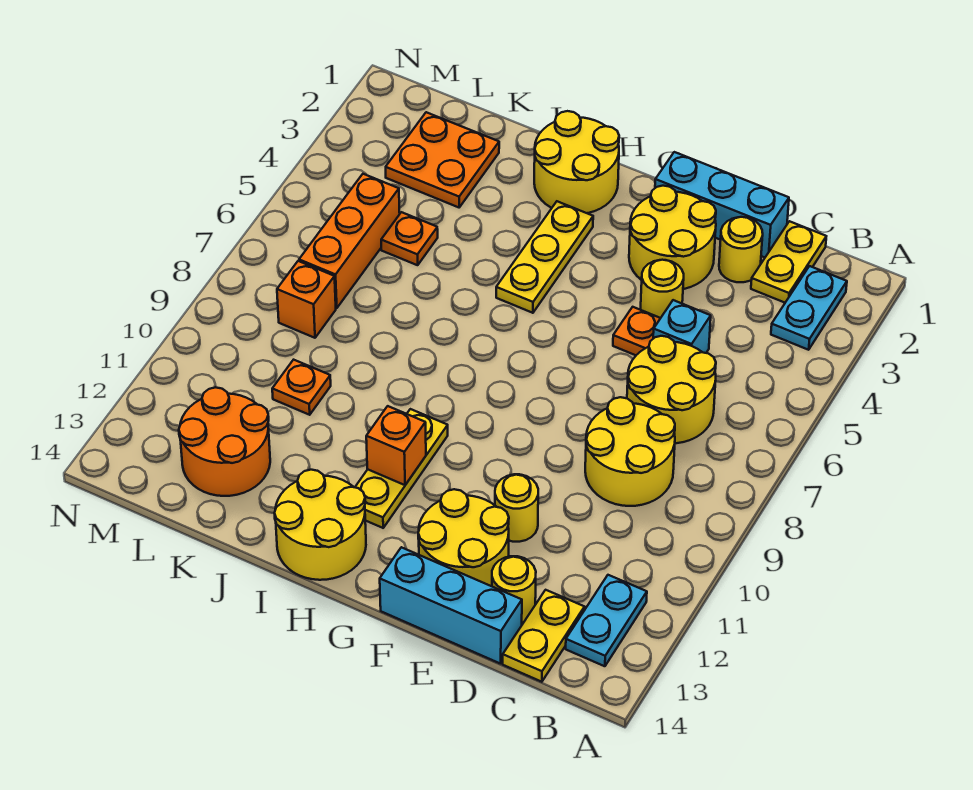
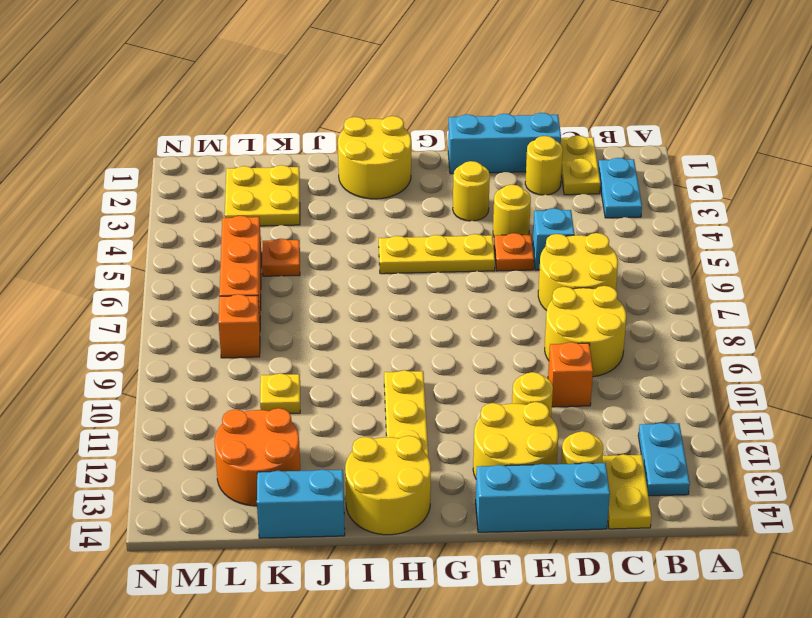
yellow round brick E2:F3 level 1 -> yellow round brick F3 level 1
yellow plate H3:H5 level 1 -> yellow plate F5:H5 level 1
orange brick H11 level 2 -> orange brick D10 level 1
none -> cyan brick J14:K14 level 1
orange plate K2:L3 level 1 -> yellow plate K2:L3 level 1
orange plate K10 level 1 -> yellow plate K10 level 1

